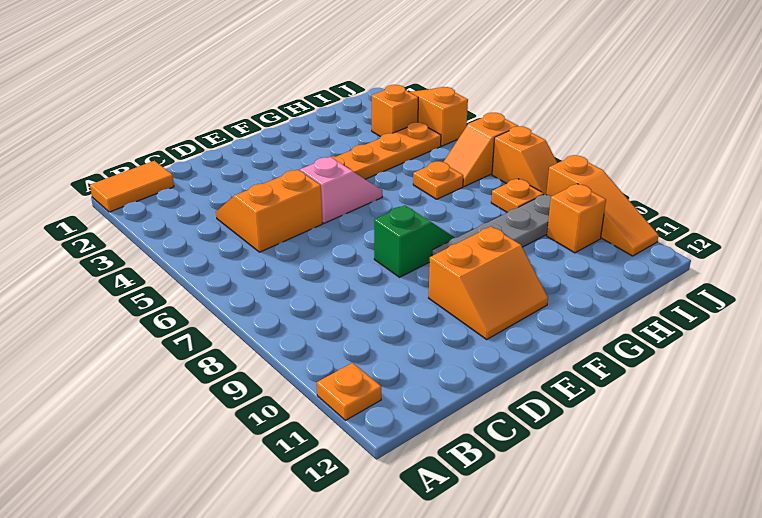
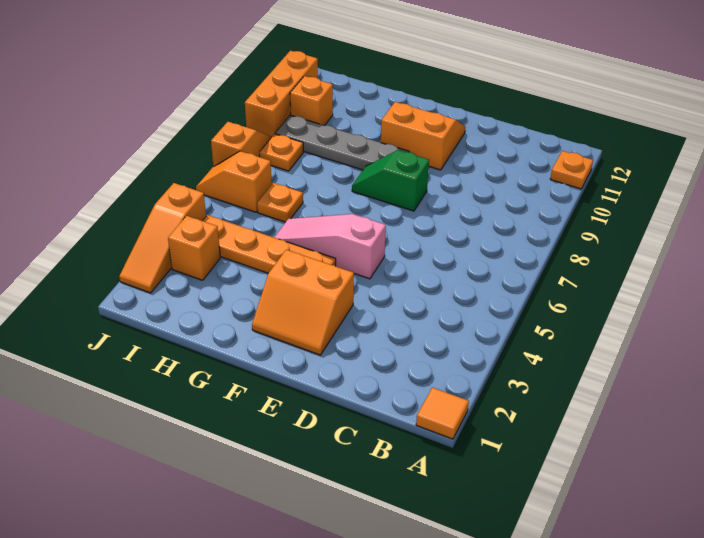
orange tile A1:B1 level 1 -> orange tile A1 level 1
orange slope C4:D5 level 1 top 5 -> orange slope E2:F3 level 1 top 3
pink slope E5:F5 level 1 top E -> pink slope E5:G5 level 1 top E
orange slope I6:J6 level 1 top J -> orange slope I6:J6 level 1 top I
orange slope J9:J11 level 1 top 9 -> orange brick J9:J11 level 1

